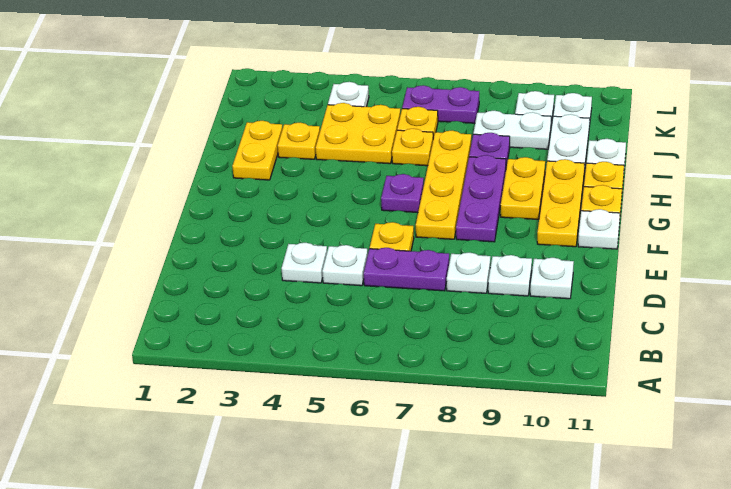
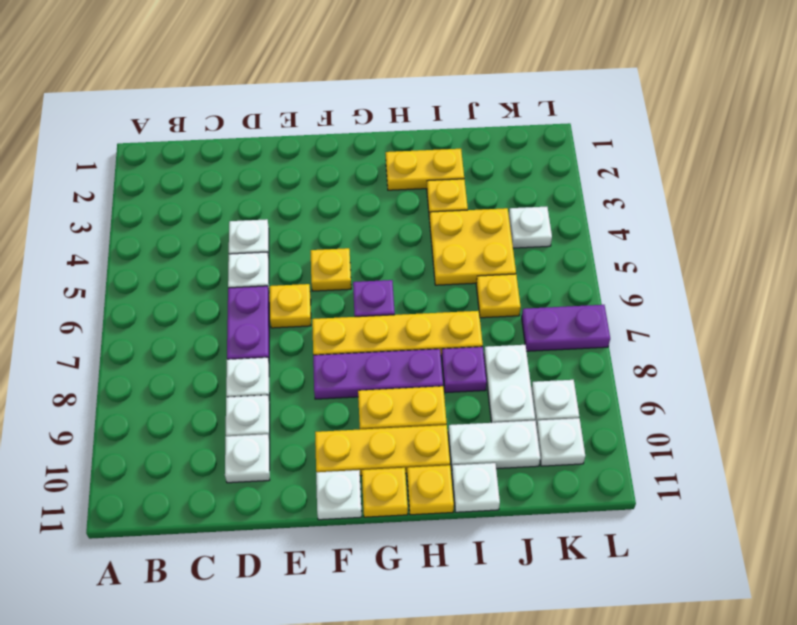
yellow plate I6 level 1 -> yellow plate F5 level 1
purple plate K6:K7 level 1 -> purple plate K7:L7 level 1

